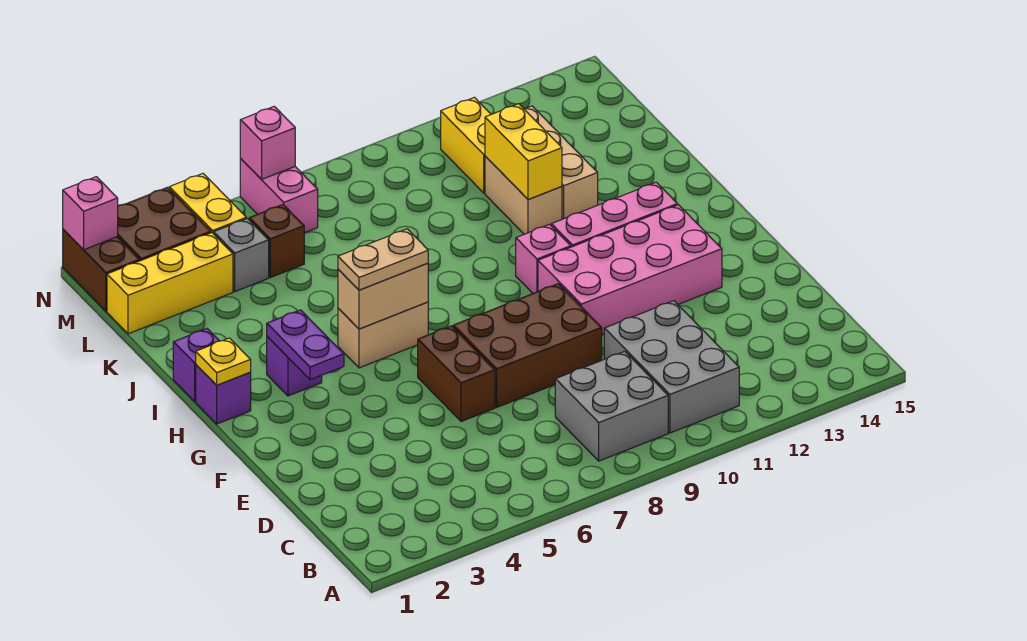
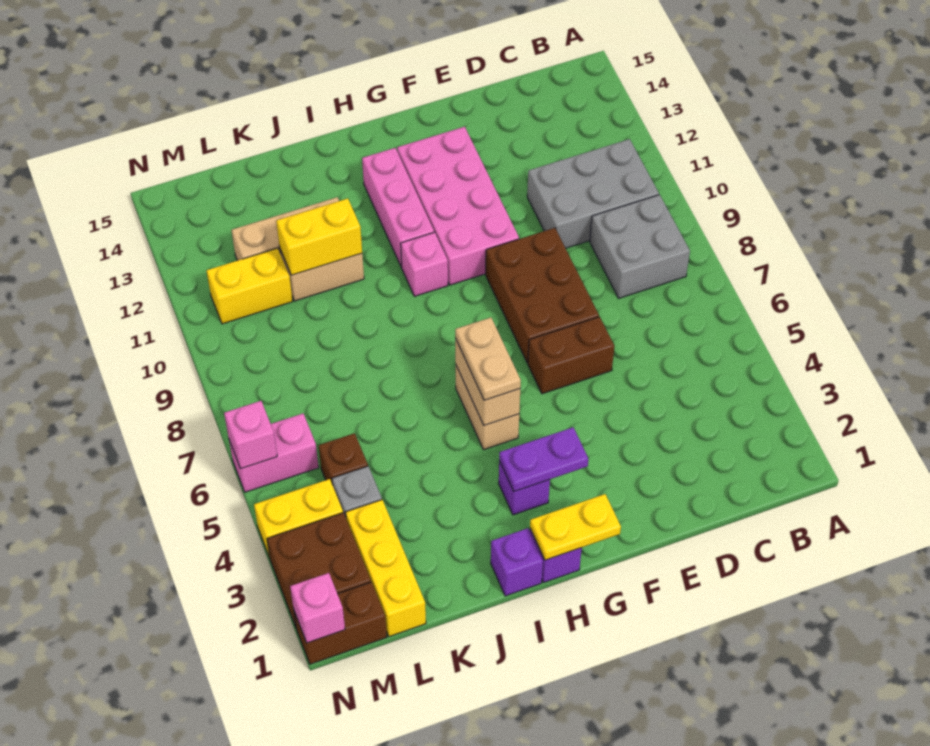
yellow plate H1 level 2 -> yellow plate G1:H1 level 2

